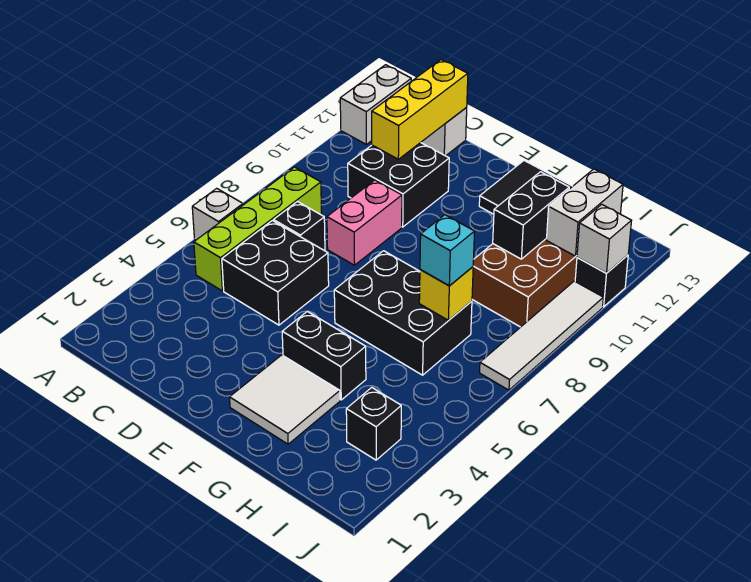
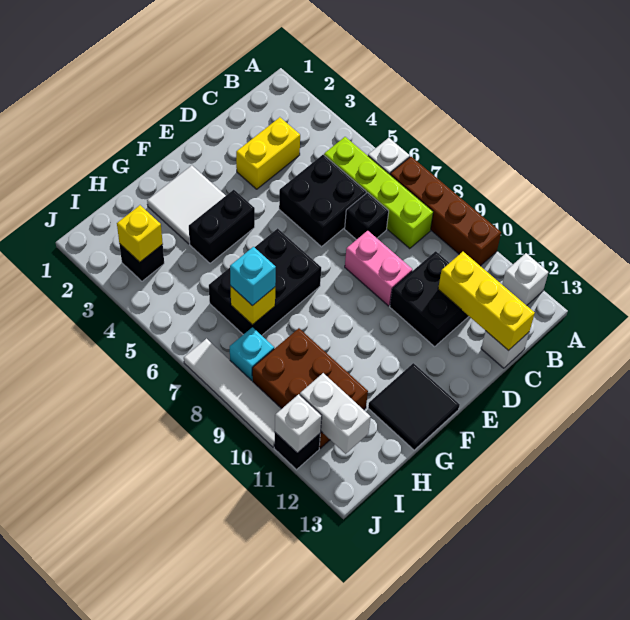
none -> brown brick A7:A10 level 1
white brick A12:A13 level 1 -> white brick A12 level 1
none -> yellow brick C3:D3 level 1
black brick H10:H11 level 2 -> none
none -> yellow brick I3 level 2
none -> cyan brick I8 level 1

